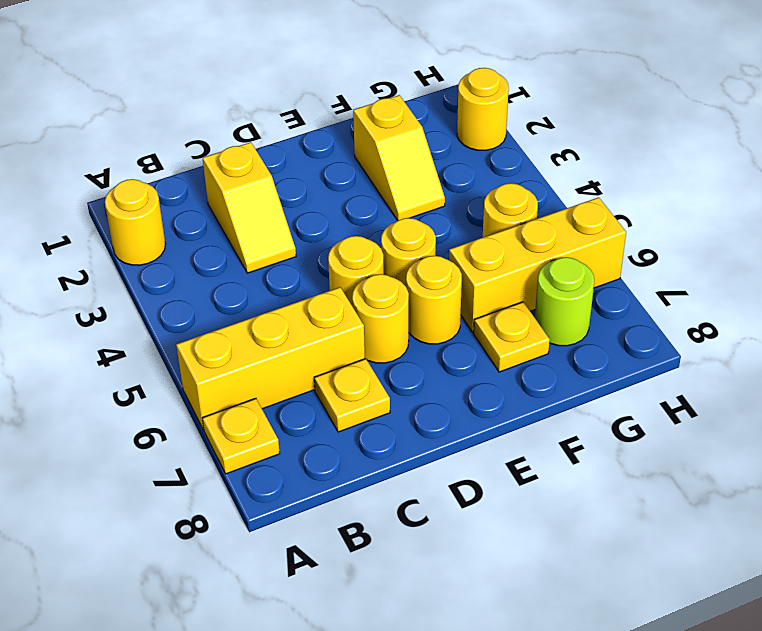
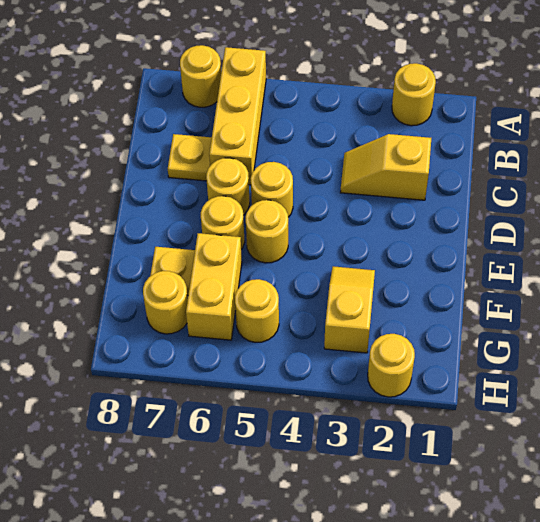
yellow plate A7 level 1 -> yellow round brick A7 level 1
yellow slope F2:F3 level 1 top 2 -> yellow slope F3:G3 level 1 top G
yellow brick F6:H6 level 1 -> yellow brick F6:G6 level 1
lime round brick G7 level 1 -> yellow round brick G7 level 1

